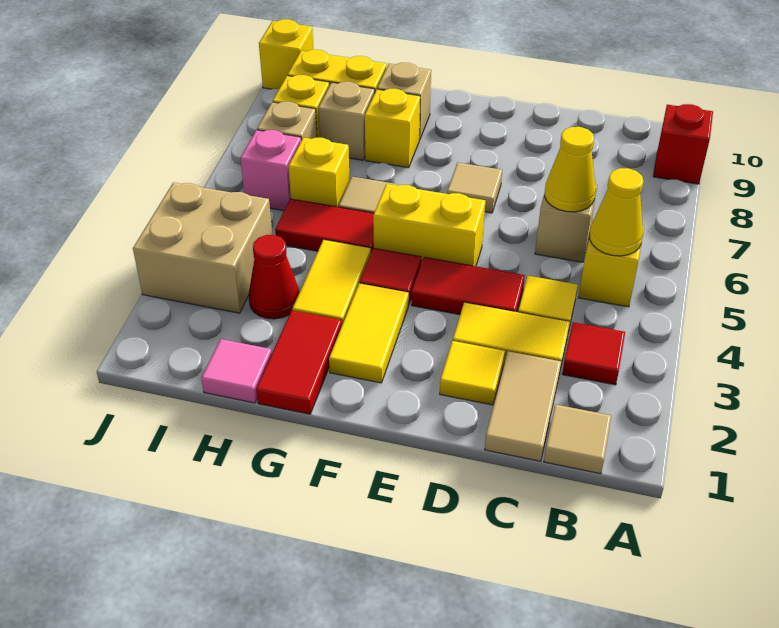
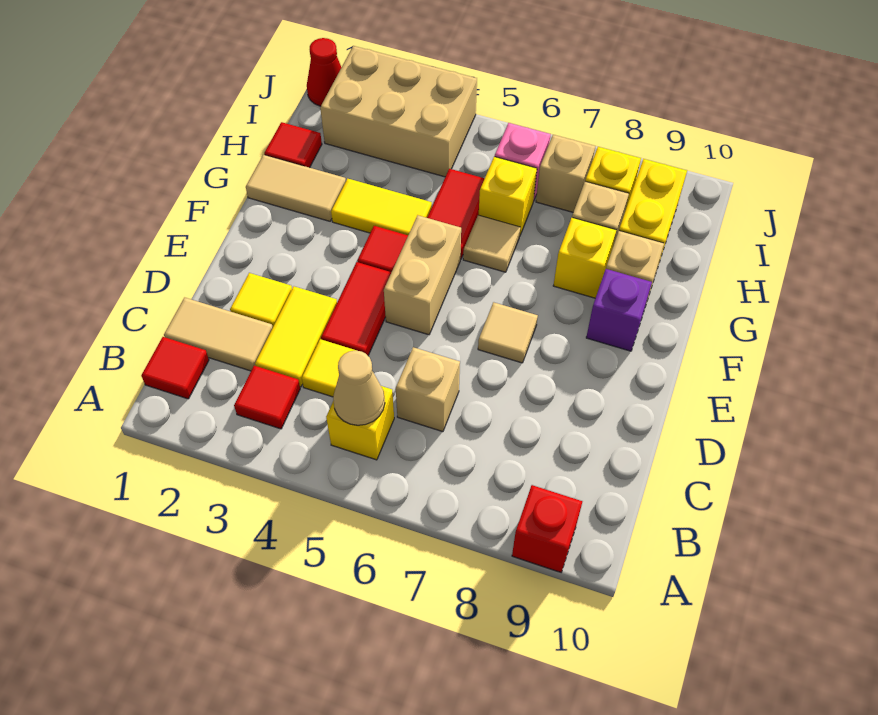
tan tile B1 level 1 -> red tile B1 level 1
yellow cone B5 level 2 -> tan cone B5 level 2
yellow cone C6 level 2 -> none
yellow brick E5:F5 level 1 -> tan brick E5:F5 level 1
yellow tile F2:F3 level 1 -> none
none -> purple brick F9 level 1
red tile G1:G2 level 1 -> tan tile G1:G2 level 1
pink tile H1 level 1 -> red tile H1 level 1
red cone H3 level 1 -> red cone J1 level 1
tan brick I3:J4 level 1 -> tan brick I2:J4 level 1
yellow brick J10 level 1 -> none

